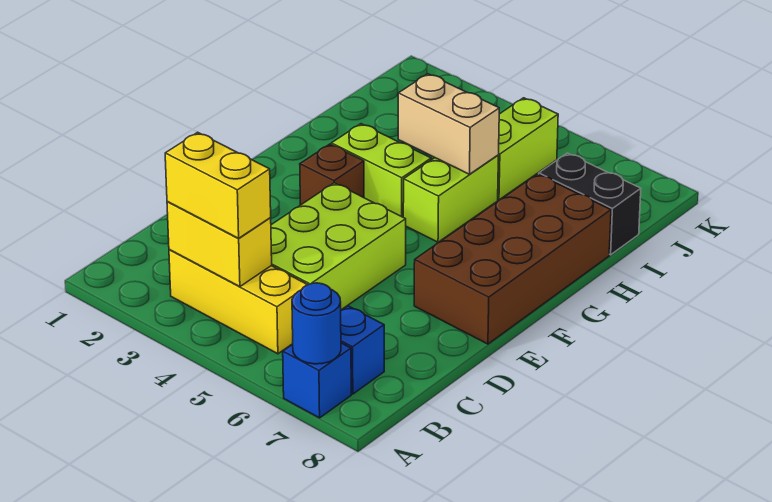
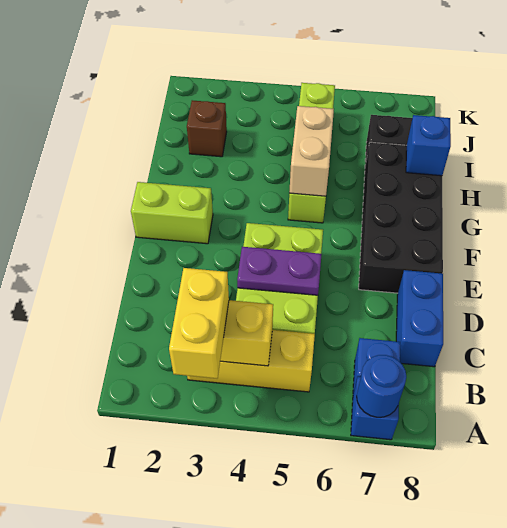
yellow brick B3:B4 level 3 -> yellow brick A3:B3 level 3
none -> blue brick C8:D8 level 1
none -> purple plate D4:D5 level 2
brown brick E7:H8 level 1 -> black brick E7:H8 level 1
brown brick F3 level 1 -> brown brick I2 level 1
lime brick G3:G4 level 1 -> lime brick F1:F2 level 1
tan brick H4:H5 level 2 -> tan brick G5:H5 level 2
none -> blue brick H8 level 2

